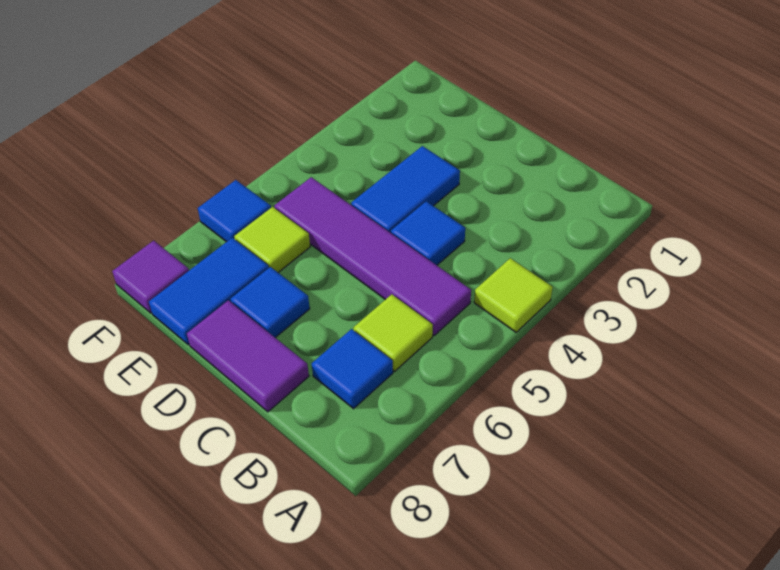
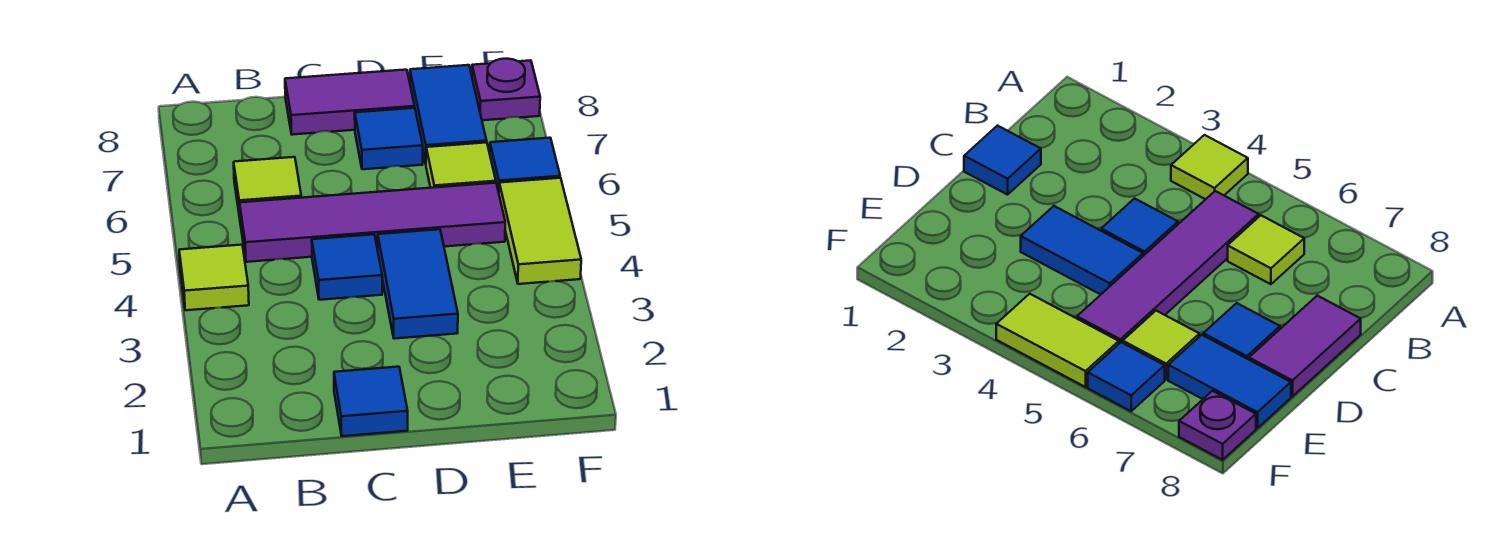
blue tile B7 level 1 -> blue tile C1 level 1
none -> lime tile F4:F5 level 1
purple tile F8 level 1 -> purple plate F8 level 1

